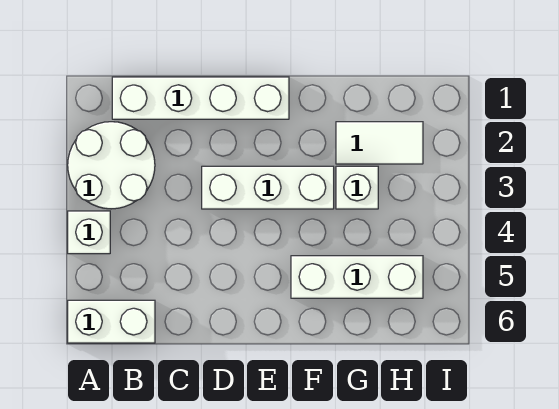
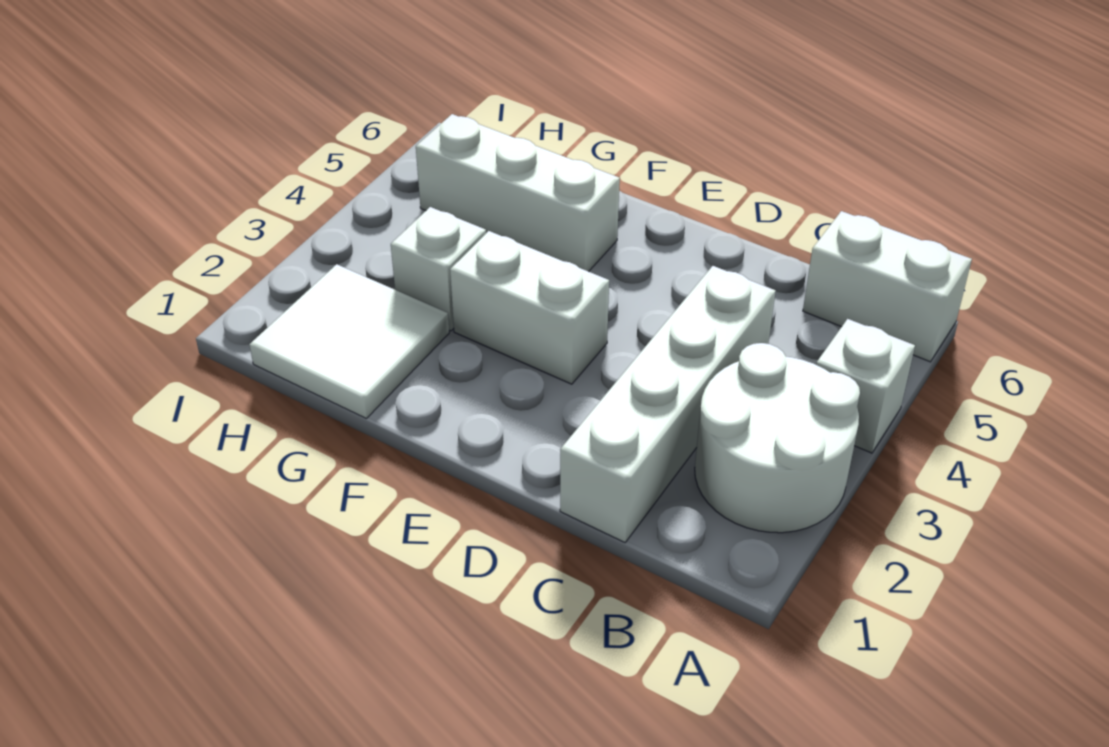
white brick B1:E1 level 1 -> white brick C1:C4 level 1
white brick D3:F3 level 1 -> white brick E3:F3 level 1
white tile G2:H2 level 1 -> white tile G1:H2 level 1

